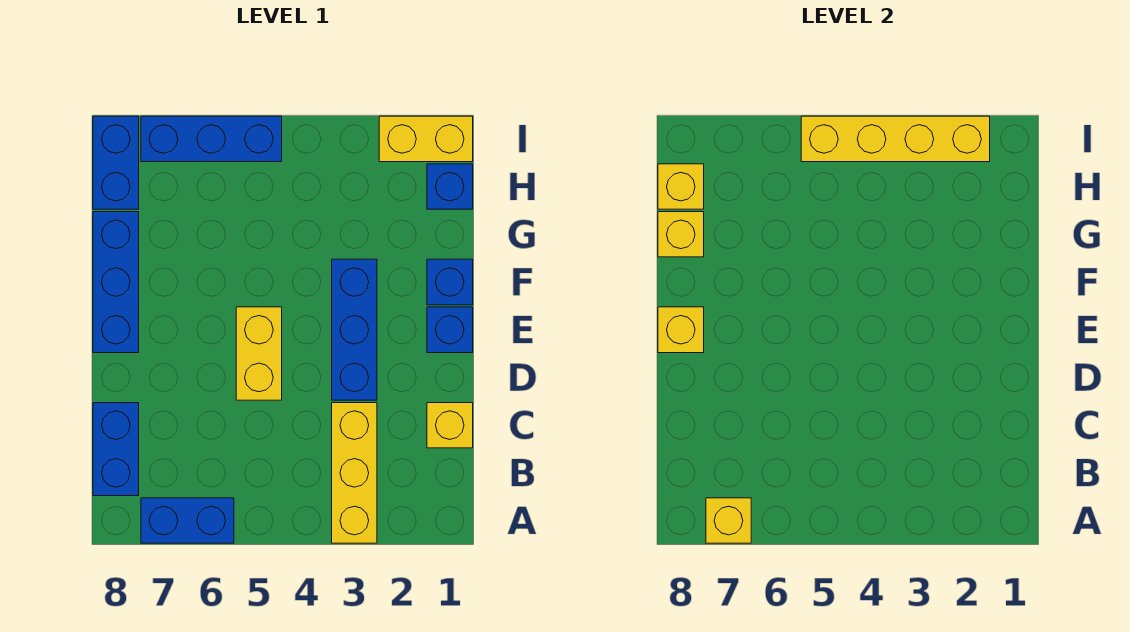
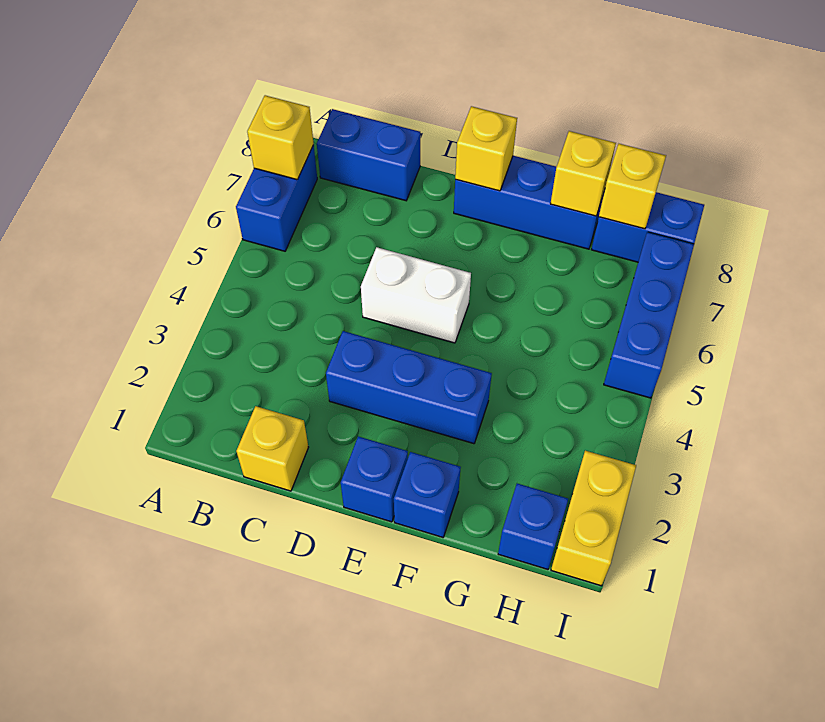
yellow brick A3:C3 level 1 -> none
yellow brick D5:E5 level 1 -> white brick D5:E5 level 1
yellow brick I2:I5 level 2 -> none

